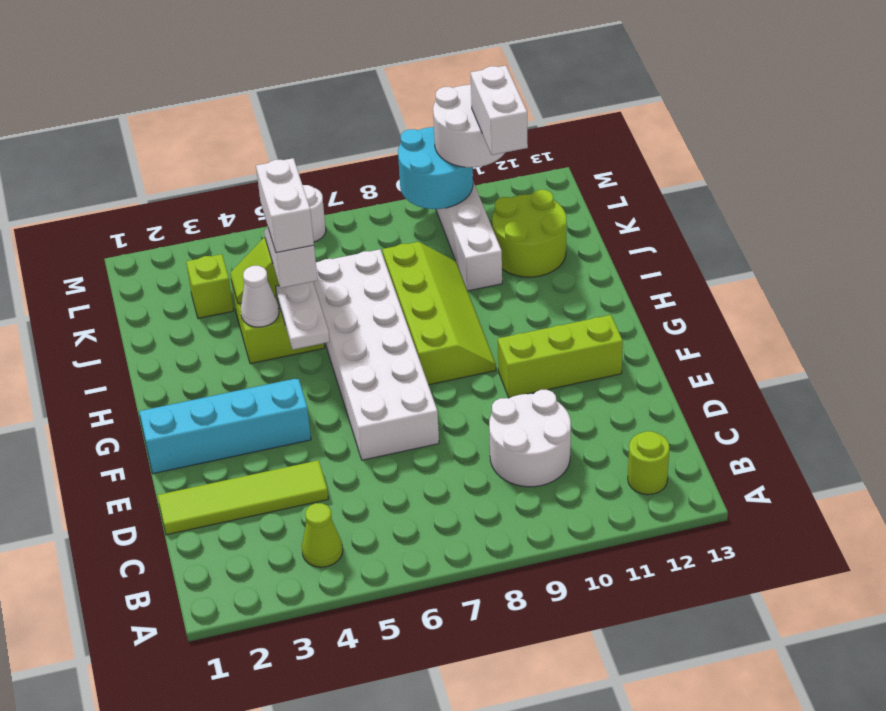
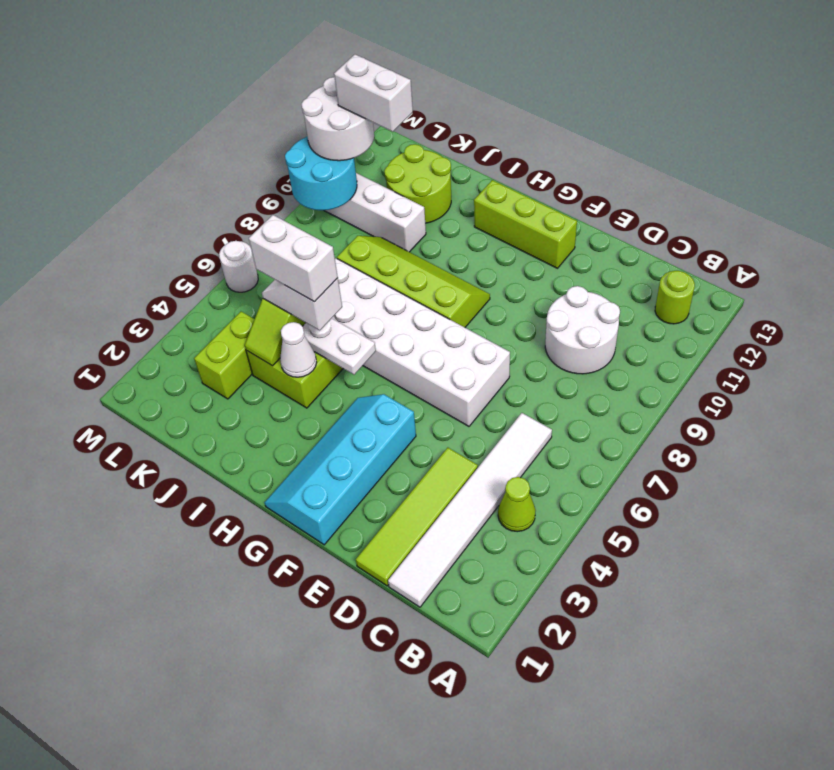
none -> white tile C1:C6 level 1
lime brick F10:F12 level 1 -> lime brick F12:H12 level 1
lime brick K3 level 1 -> lime brick K3:K4 level 1

